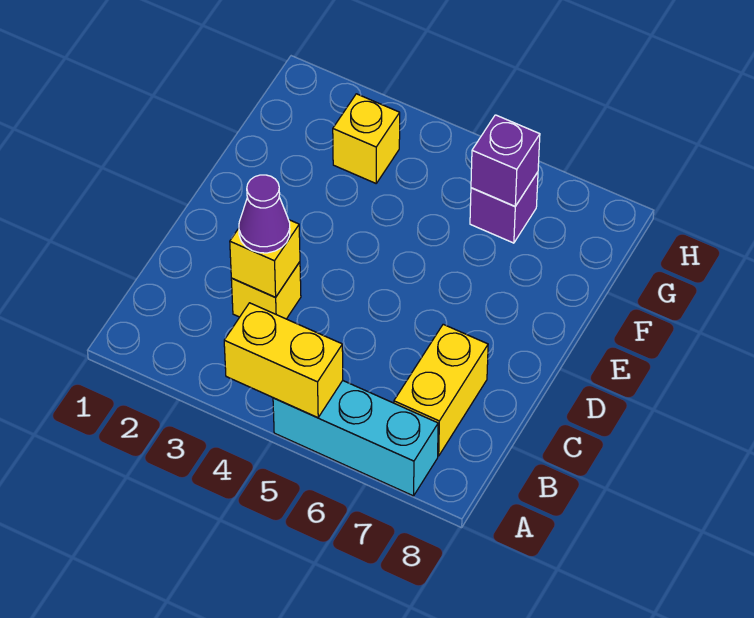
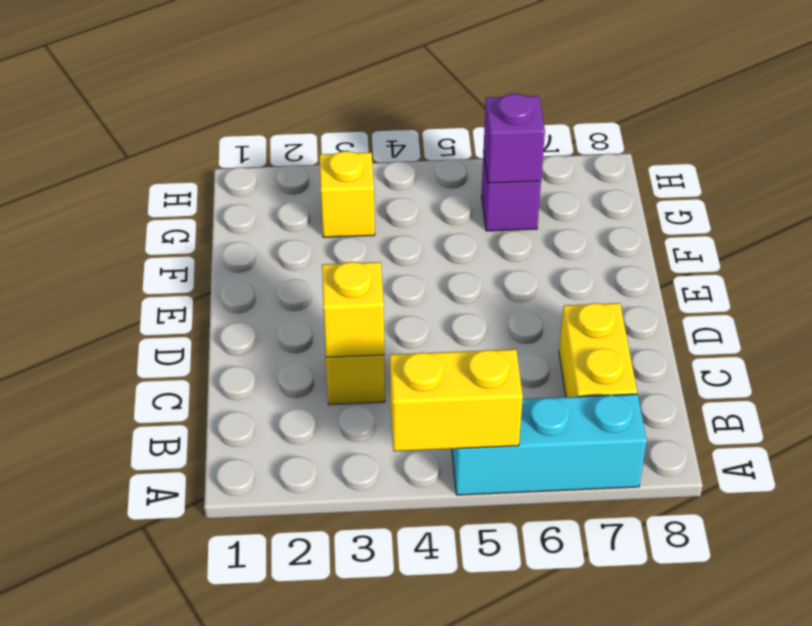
purple cone C3 level 3 -> none

